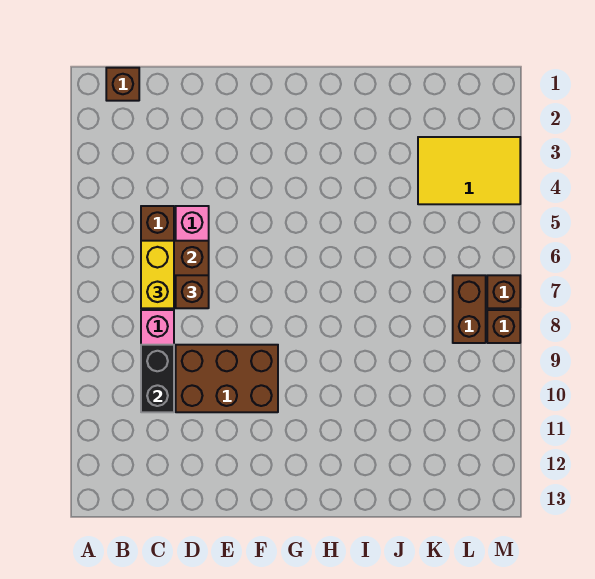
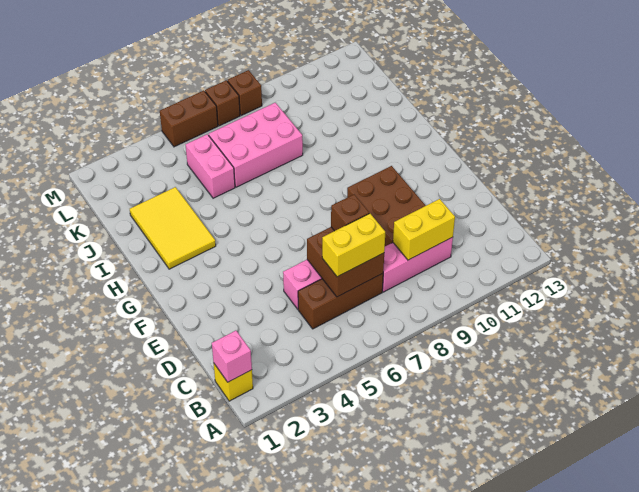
brown brick B1 level 1 -> yellow brick B1 level 1
none -> pink brick B1 level 2
black brick C9:C10 level 2 -> yellow brick C9:C10 level 2
none -> pink brick J5:K5 level 1
none -> pink brick J6:K8 level 1
yellow tile K3:M4 level 1 -> yellow tile H2:J3 level 1
brown brick L7:L8 level 1 -> brown brick M5:M6 level 1

